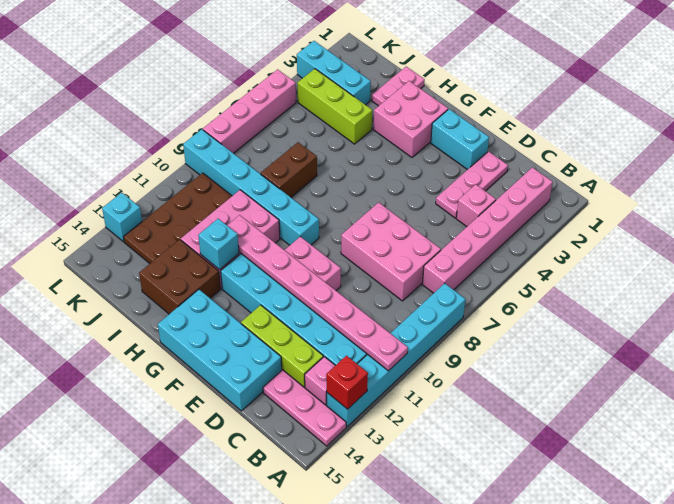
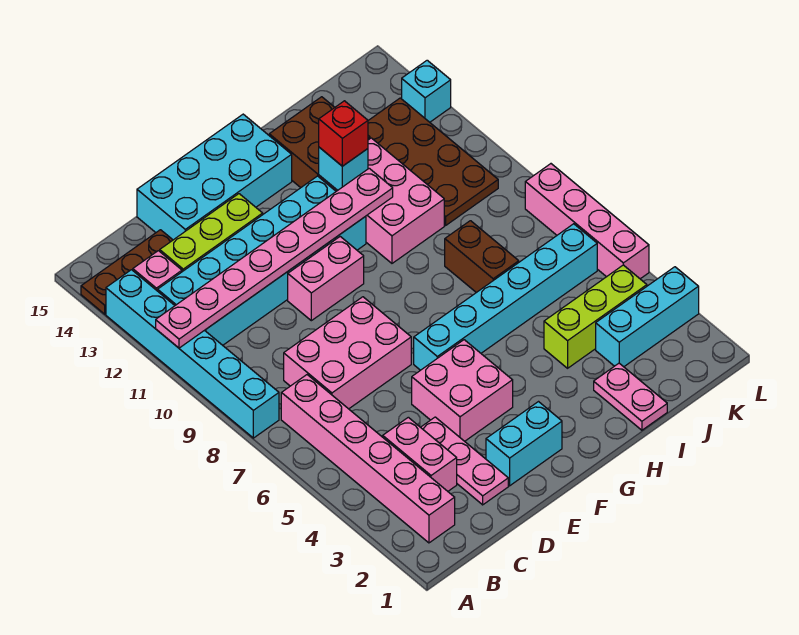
red brick A13 level 2 -> red brick H12 level 3
pink plate A14:C14 level 1 -> brown plate A14:C14 level 1
pink brick C4 level 1 -> pink brick C3:C4 level 1
pink brick G2:H3 level 1 -> pink brick E4:F5 level 1
cyan brick G9:L9 level 1 -> cyan brick F6:K6 level 1

